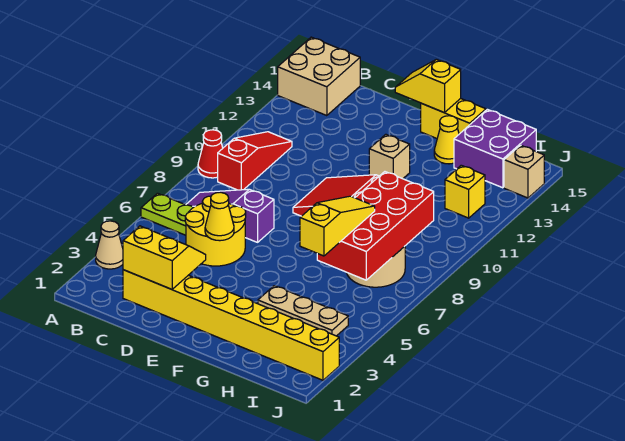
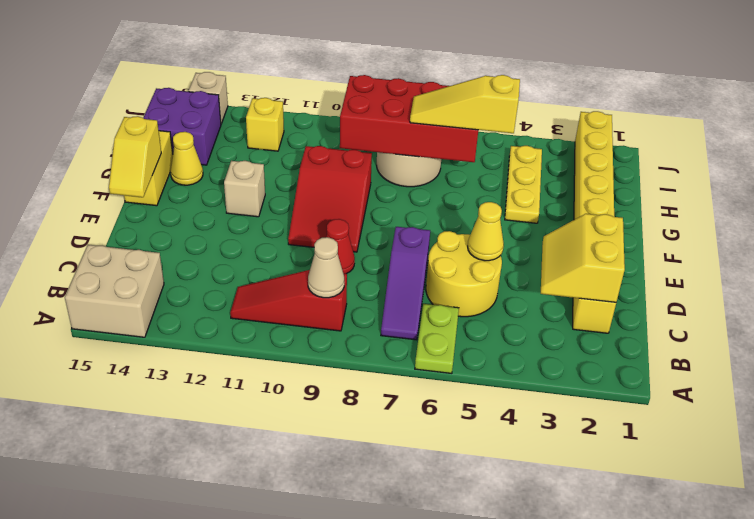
tan cone A3 level 1 -> tan cone B9 level 2
red cone A9 level 1 -> red cone D9 level 1
tan plate G4:I4 level 1 -> yellow plate G4:I4 level 1

